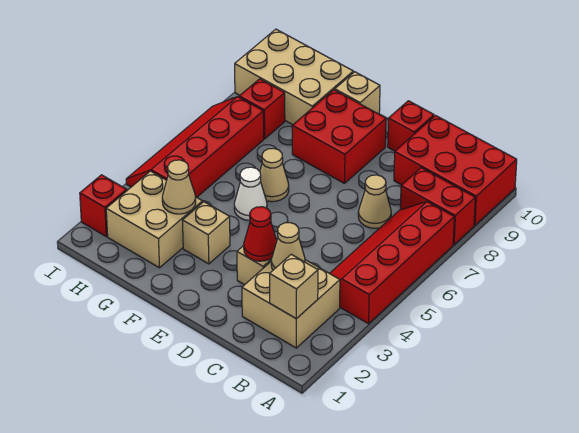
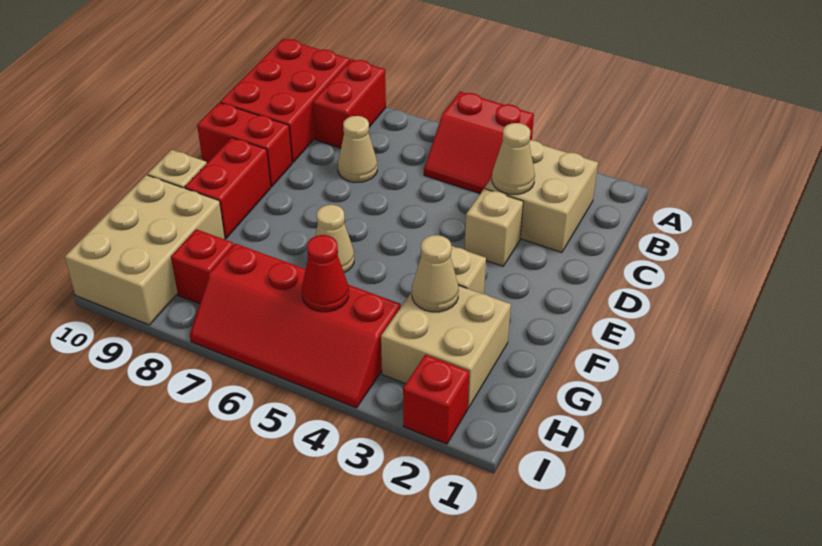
red slope A4:B7 level 1 top A -> red slope A4:B5 level 1 top A
tan brick B2 level 2 -> none
red cone D3 level 2 -> red cone H5 level 2
red brick D10 level 1 -> red brick D9:D10 level 1
red brick E8:F9 level 1 -> red brick E9:F9 level 1
white cone F5 level 1 -> none

